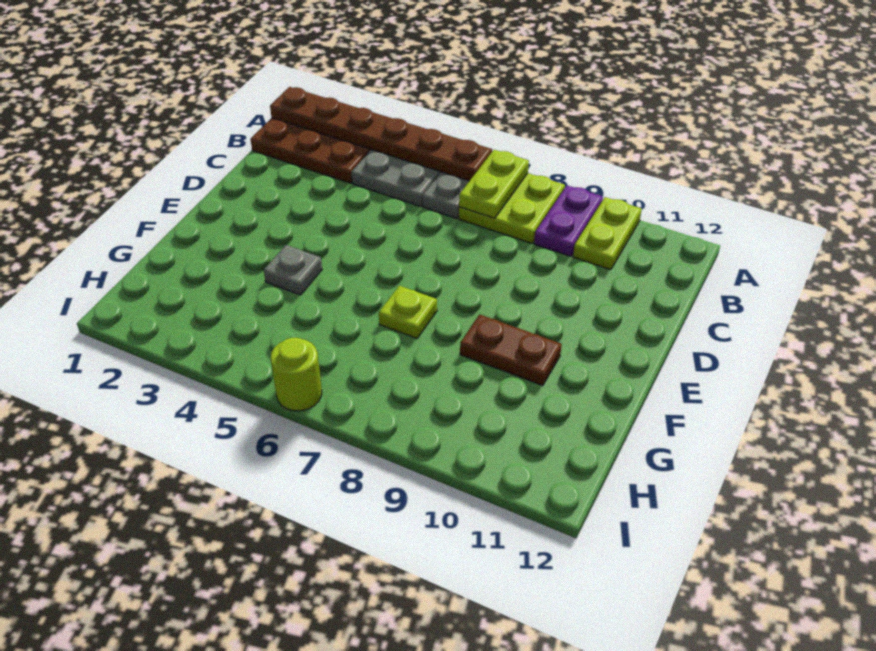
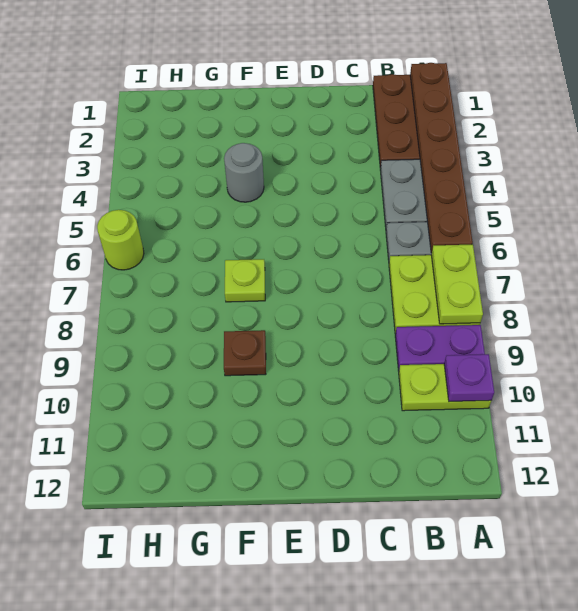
lime plate A7:B7 level 2 -> lime plate A7:A8 level 2
none -> purple plate A10 level 2
grey plate F4 level 1 -> grey round brick F4 level 1
brown plate F9:F10 level 1 -> brown plate F9 level 1

